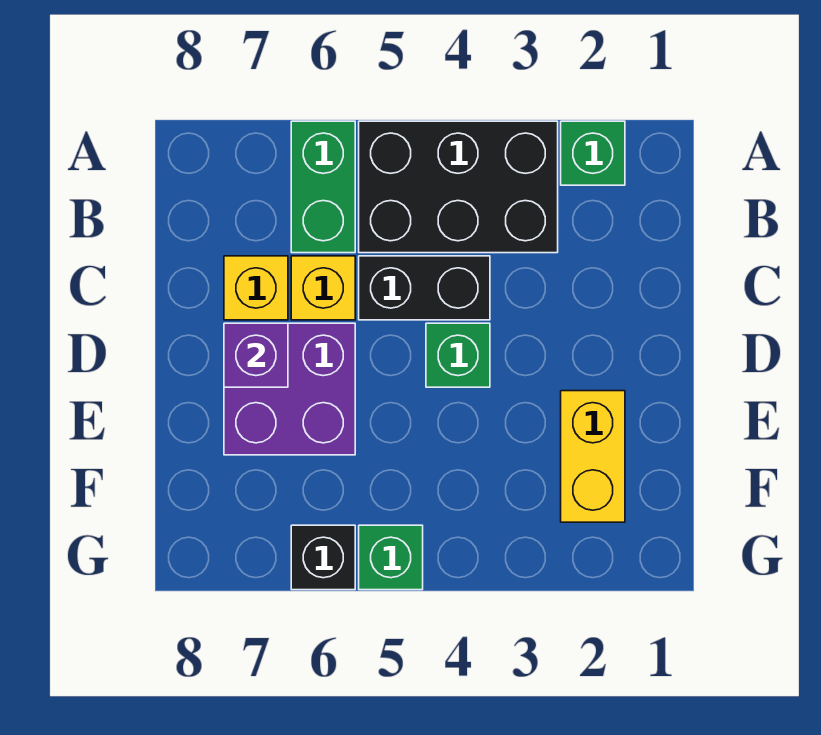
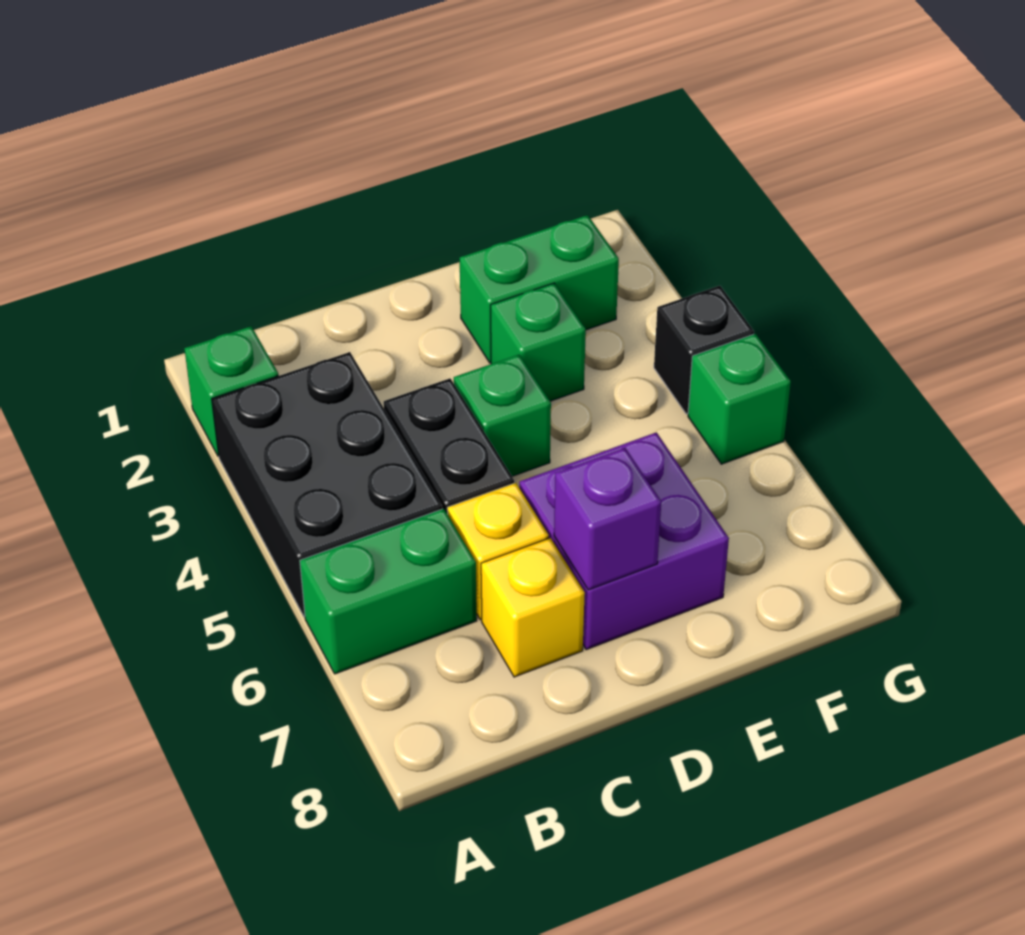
yellow brick E2:F2 level 1 -> green brick E2:F2 level 1
none -> green brick E3 level 1
black brick G6 level 1 -> black brick G4 level 1

